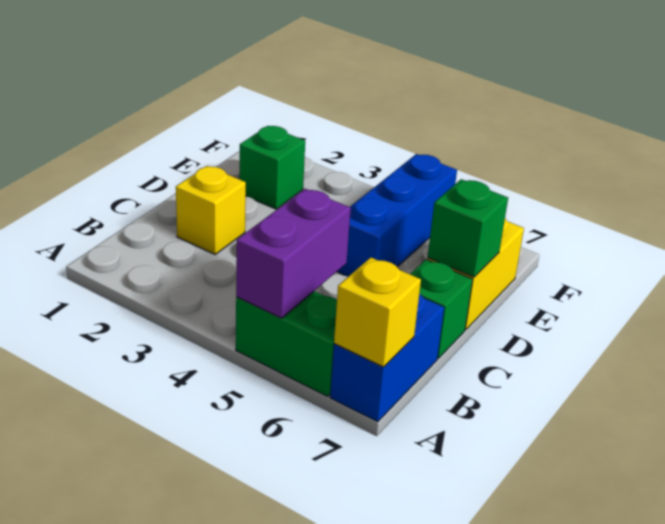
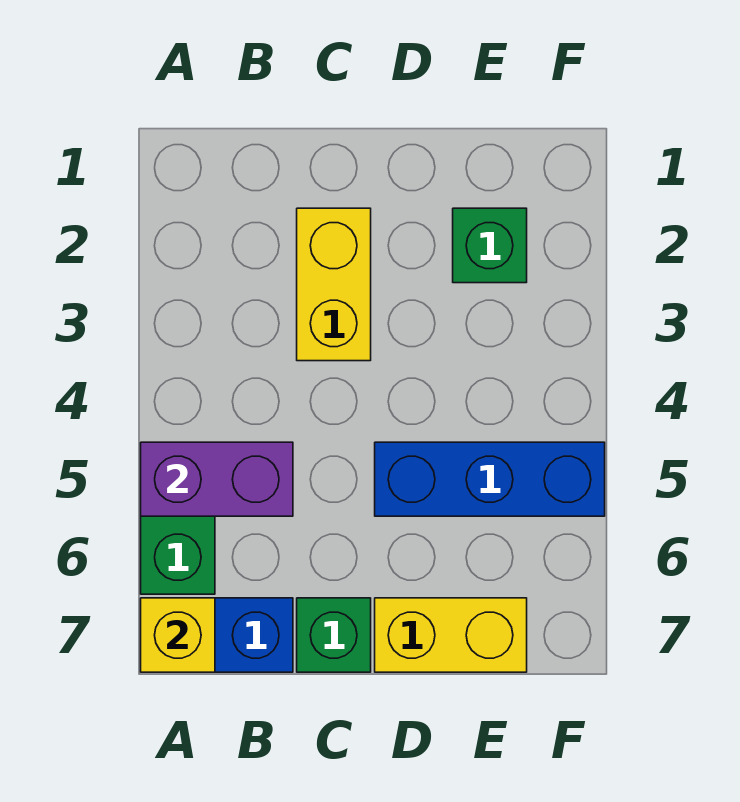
yellow brick C2 level 1 -> yellow brick C2:C3 level 1
green brick D7 level 2 -> none

